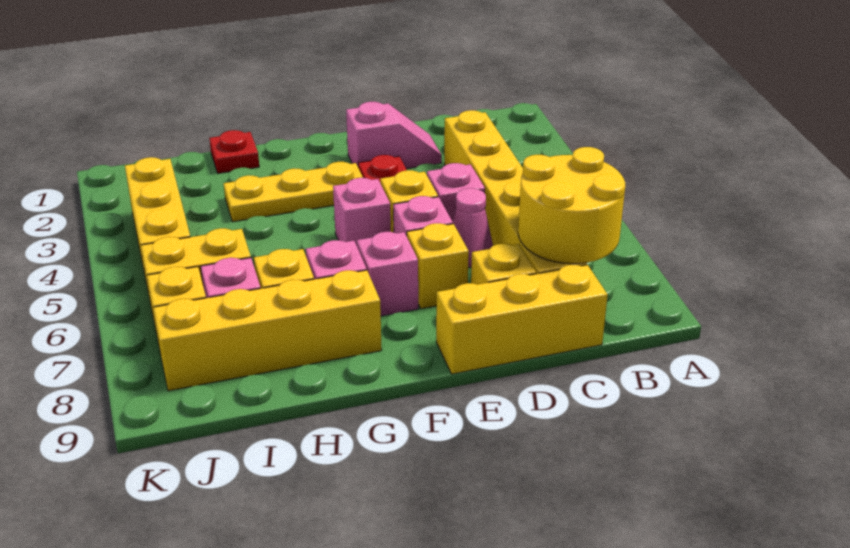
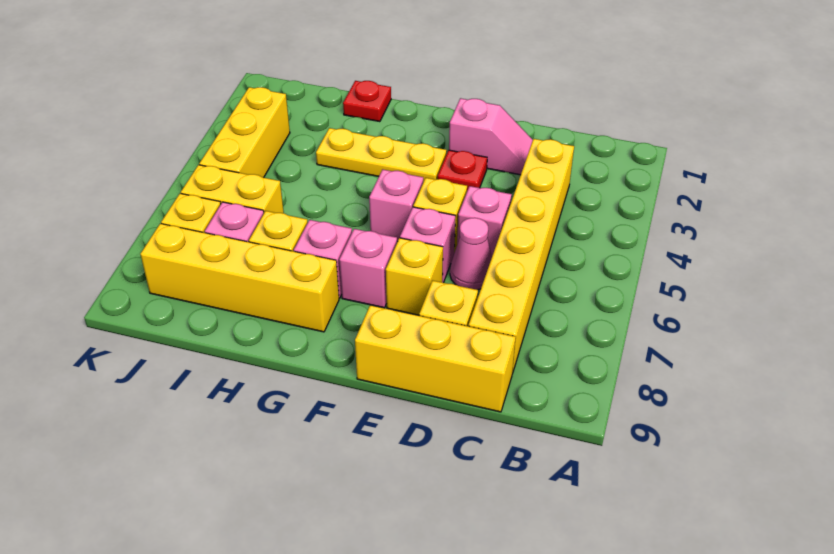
yellow round brick B7:C8 level 2 -> none

